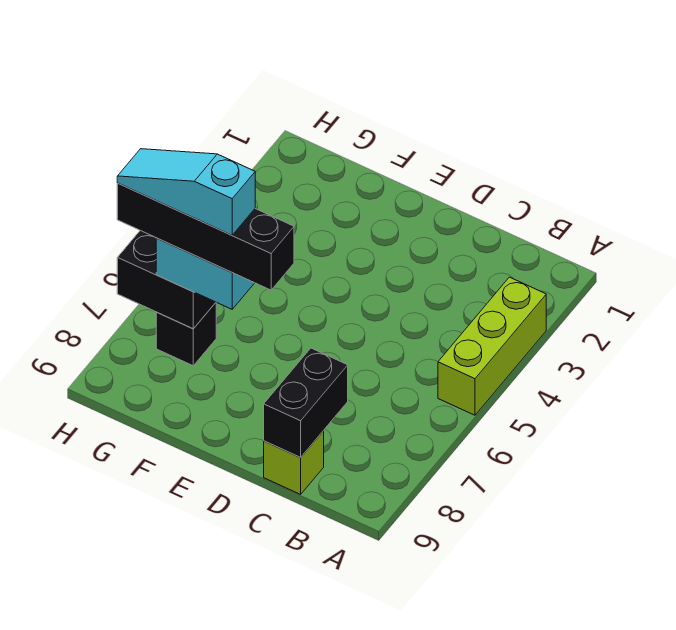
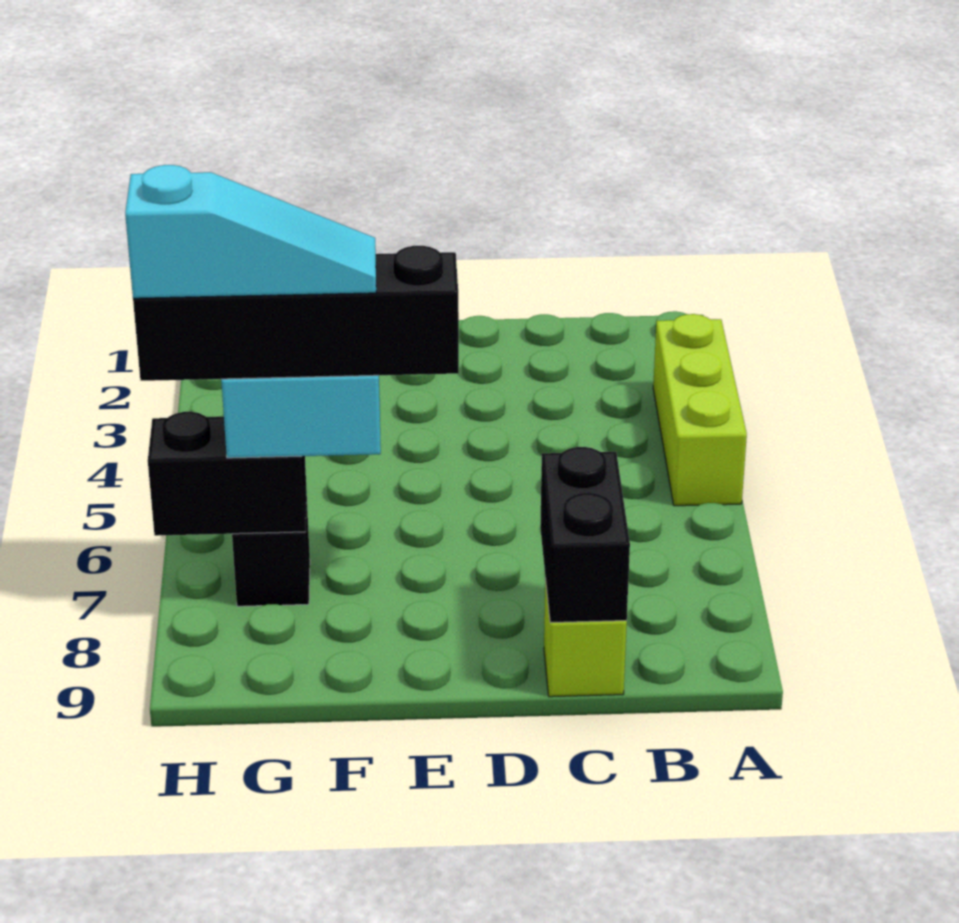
cyan slope F7:H7 level 5 top F -> cyan slope F7:H7 level 5 top H

